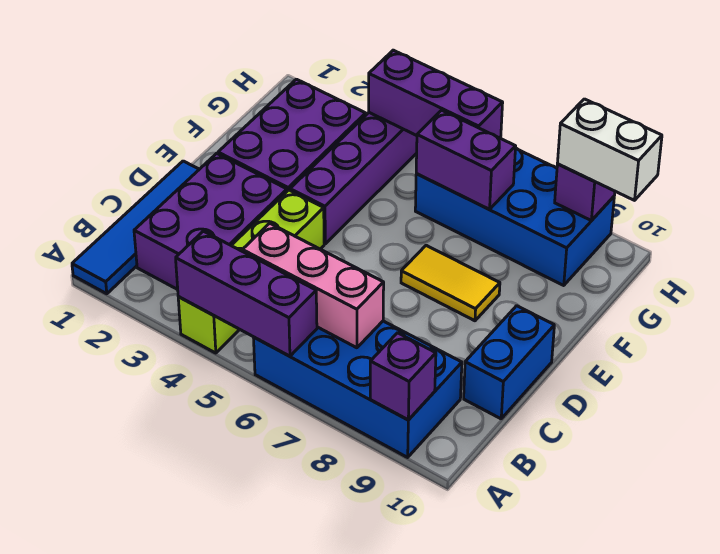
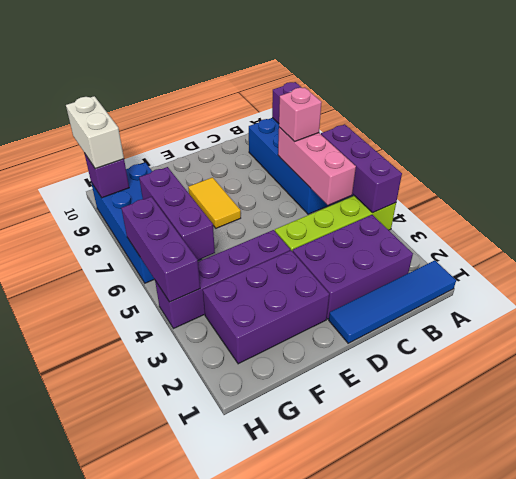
none -> pink brick B7 level 3
blue brick C10:D10 level 1 -> none
purple brick G6:G7 level 2 -> purple brick G5:G7 level 2

